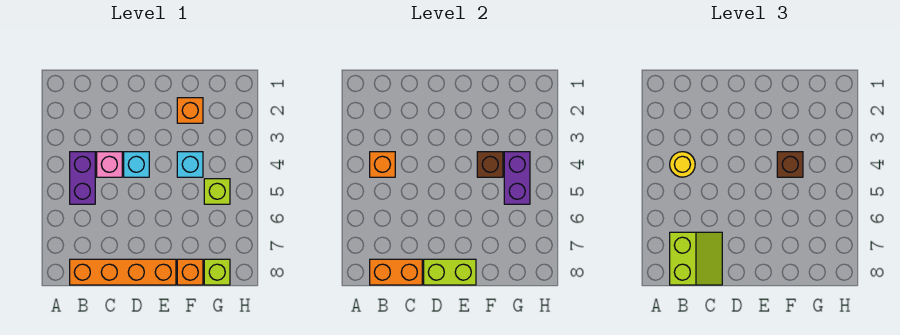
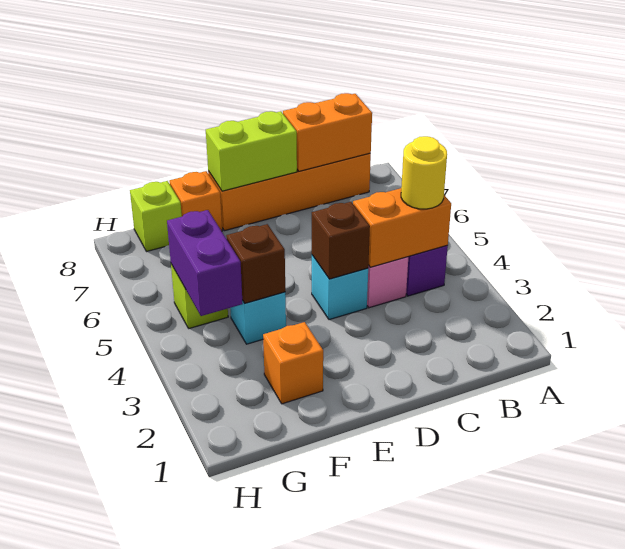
orange brick B4 level 2 -> orange brick B4:C4 level 2
lime slope B7:C8 level 3 top B -> none
brown brick F4 level 3 -> brown brick D4 level 2

